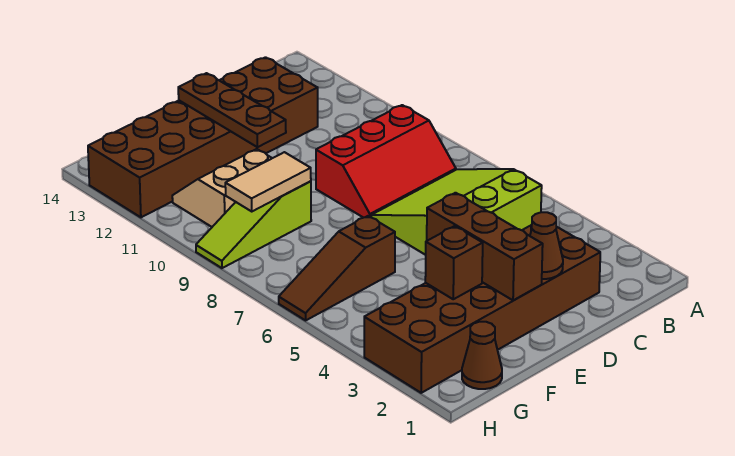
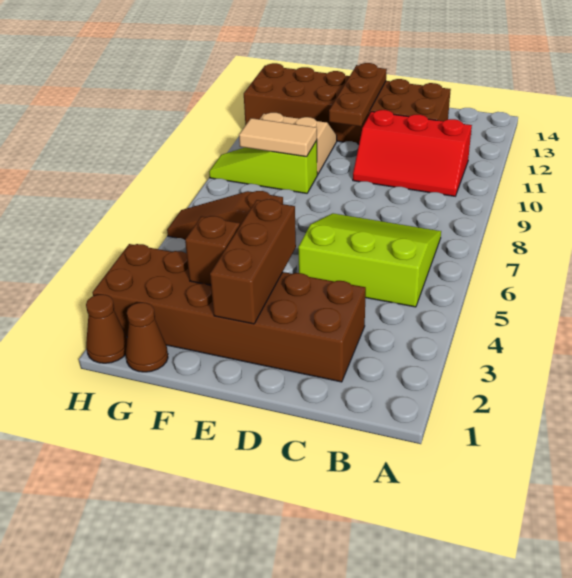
red slope B8:D9 level 1 top 9 -> red slope B10:D11 level 1 top 11
brown cone D2 level 2 -> brown cone H1 level 1

